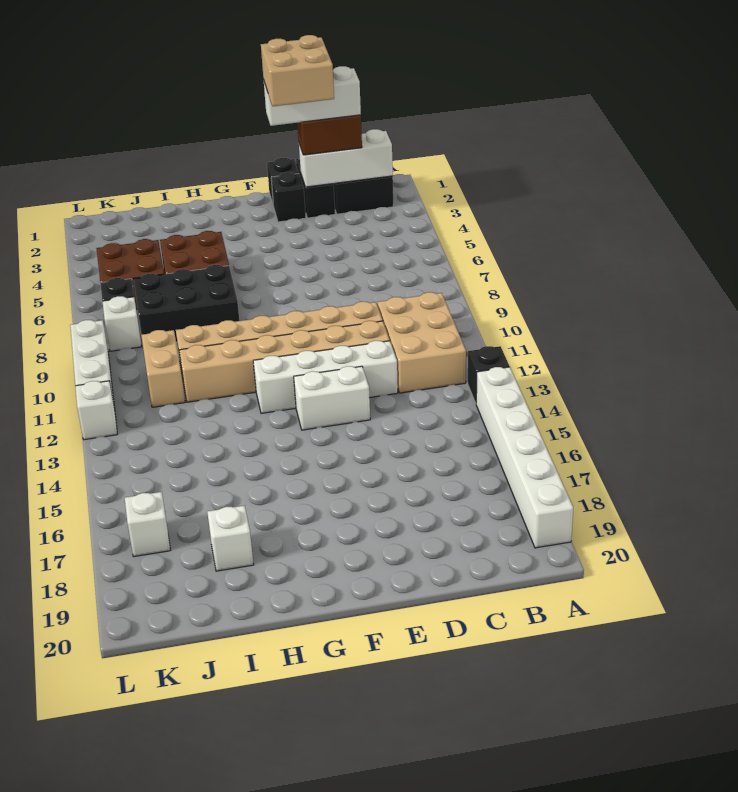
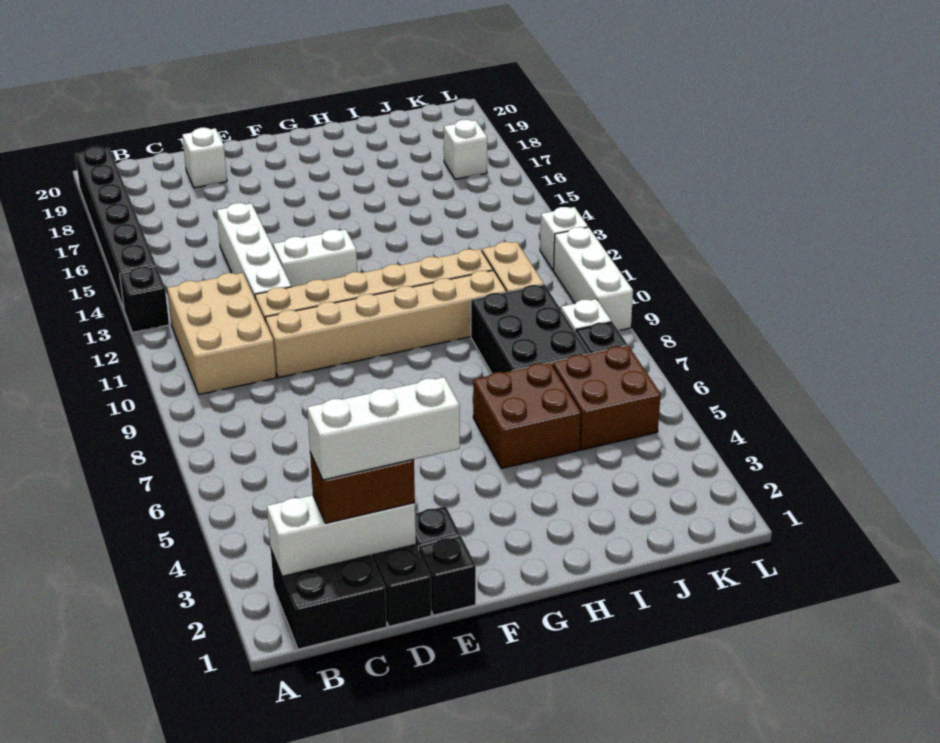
white brick A14:A19 level 1 -> black brick A14:A19 level 1
tan brick D2:E3 level 5 -> none
white brick D12:G12 level 1 -> white brick D12:D15 level 1
black brick H7:J8 level 1 -> black brick I7:J9 level 1
white brick I18 level 1 -> white brick D19 level 1

